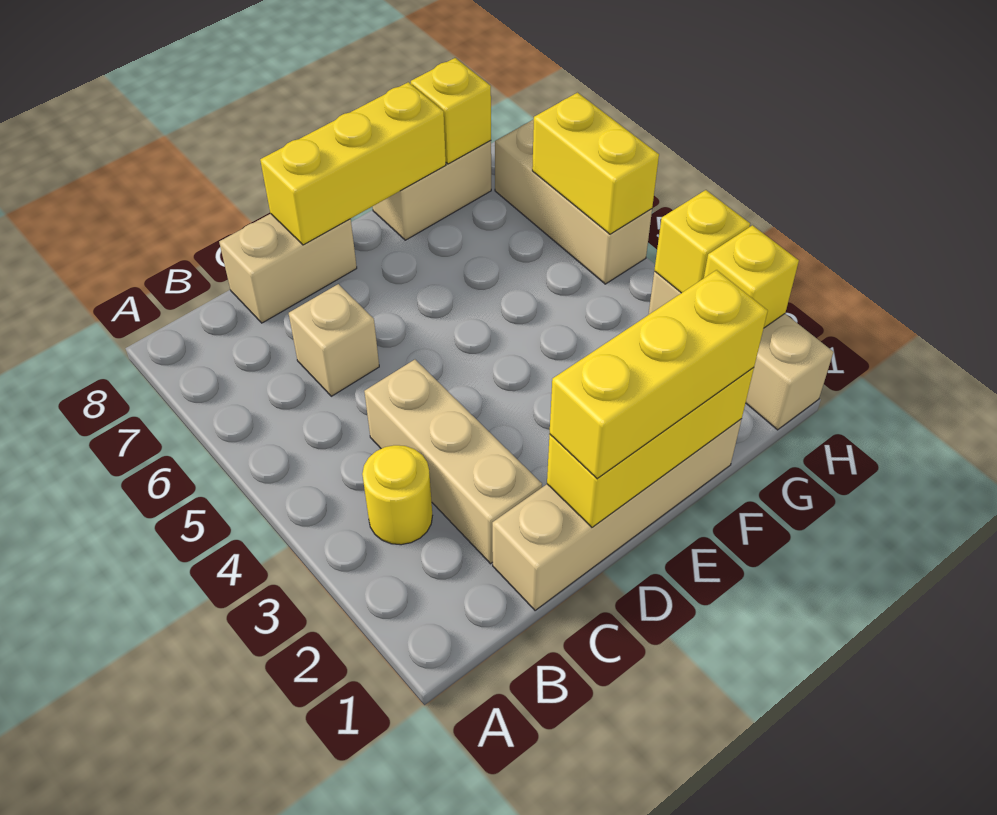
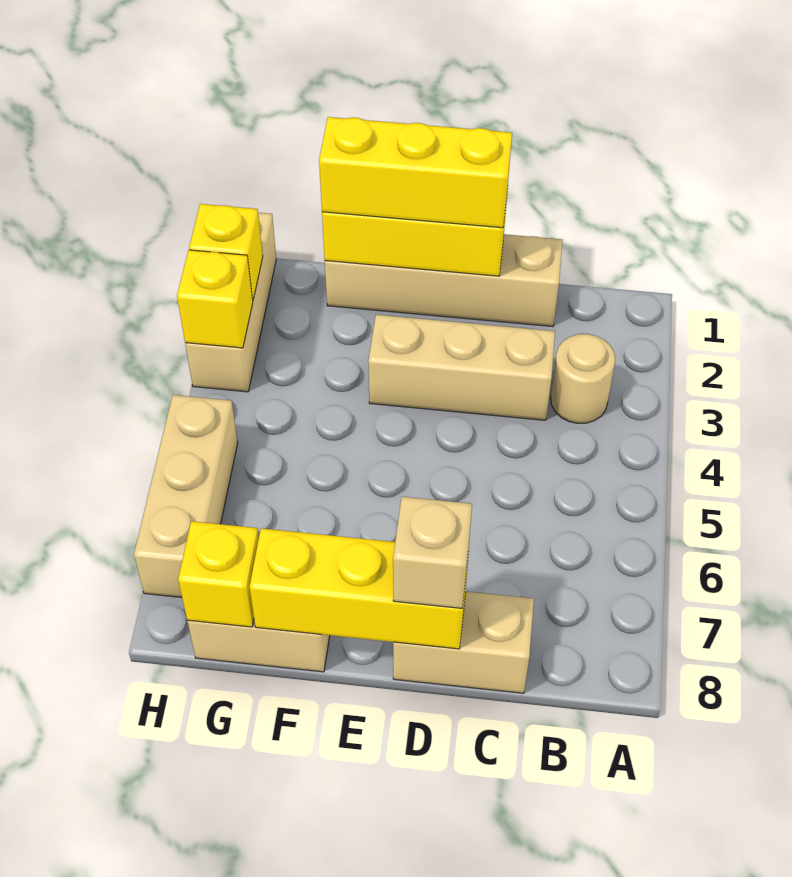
yellow round brick B3 level 1 -> tan round brick B3 level 1
tan brick C2:C4 level 1 -> tan brick C3:E3 level 1
tan brick C6 level 1 -> tan brick D8 level 3
yellow brick H5:H6 level 2 -> none

